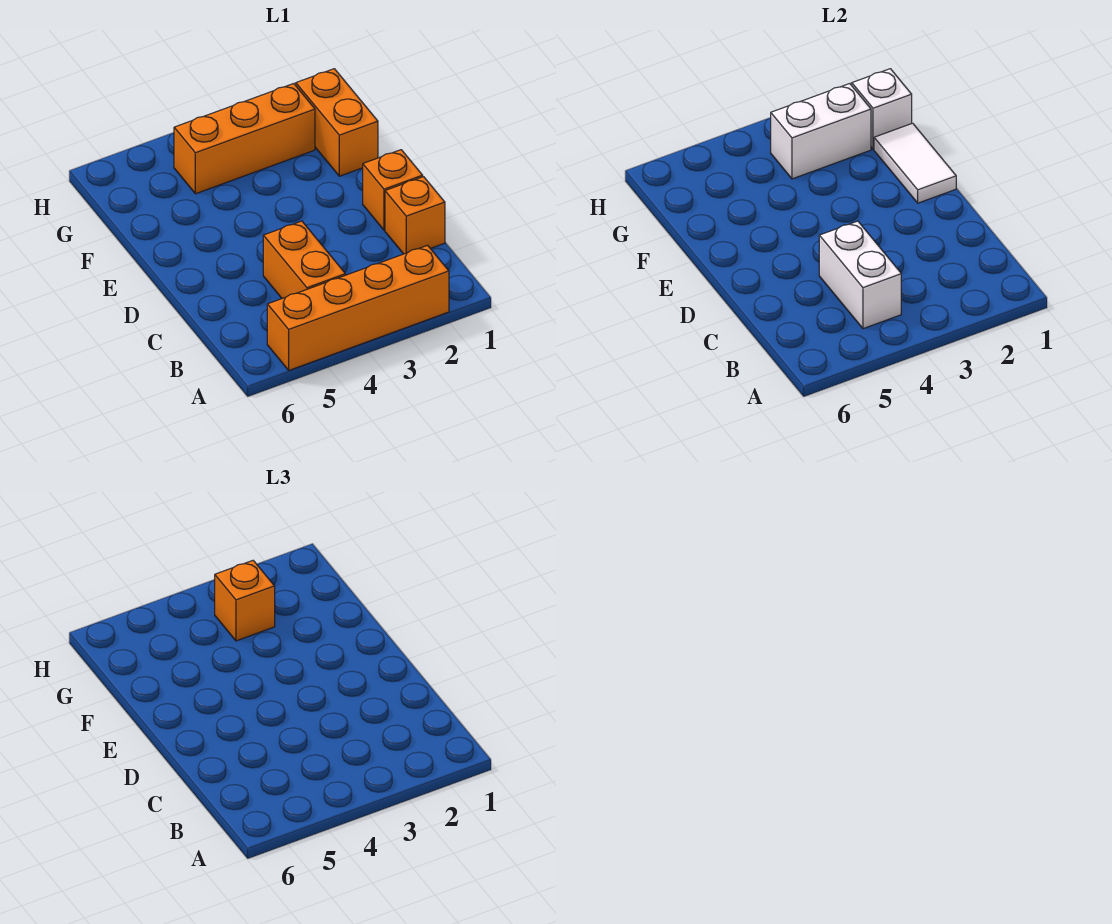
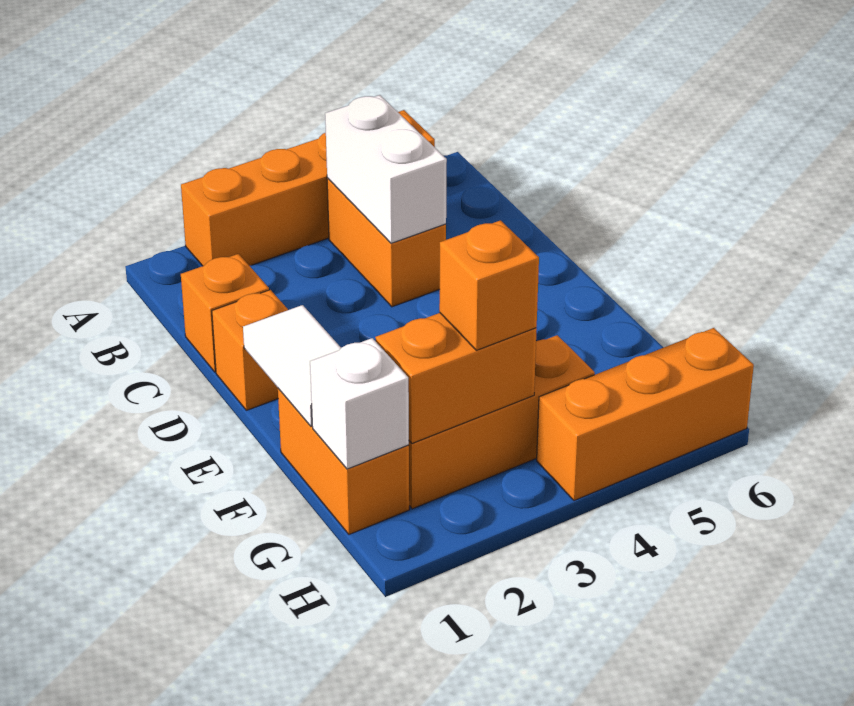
white brick G2:G3 level 2 -> orange brick G2:G3 level 2
none -> orange brick H4:H6 level 1

